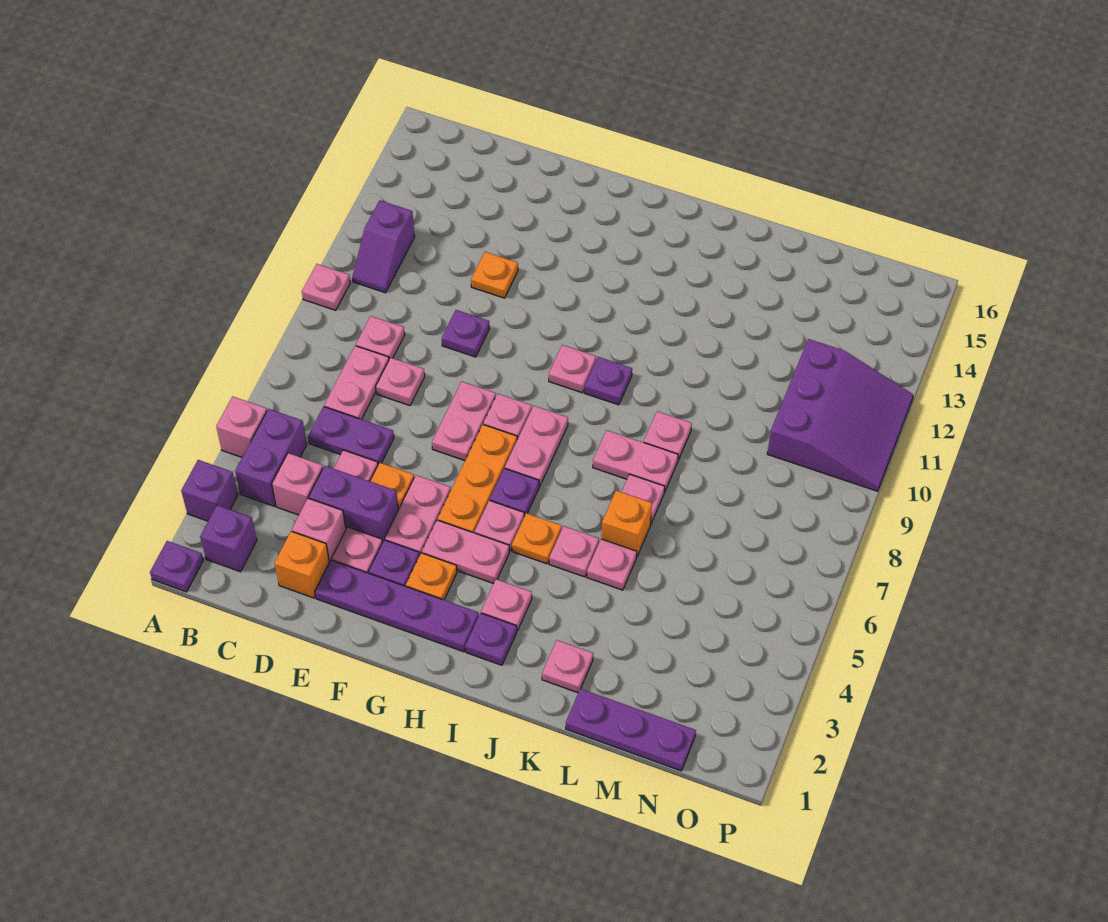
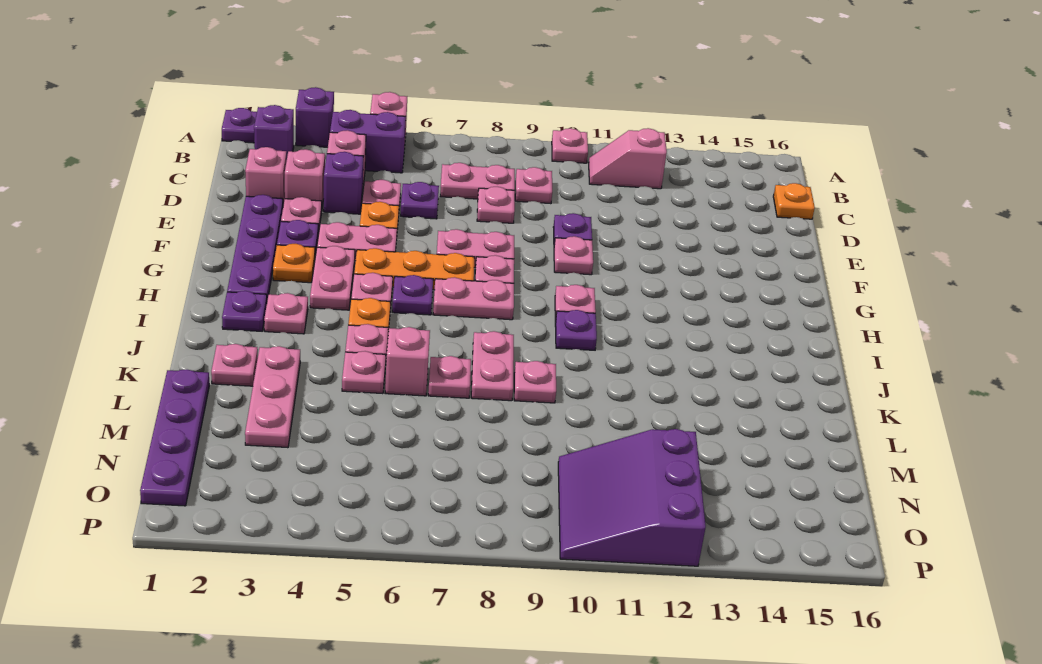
purple slope B11:B12 level 1 top 12 -> pink slope B11:B12 level 1 top 12
purple plate C6:D6 level 1 -> purple plate D6 level 1
orange brick D2 level 1 -> pink brick D2 level 1
purple brick D4:E4 level 1 -> purple brick D4 level 1
orange plate E12 level 1 -> orange plate C16 level 1
none -> pink plate F10 level 1
none -> pink plate K3:M3 level 1
orange brick K6 level 1 -> pink brick K6 level 1
purple plate L1:N1 level 1 -> purple plate L1:O1 level 1
purple slope N10:P12 level 1 top N -> purple slope N10:P12 level 1 top 12

